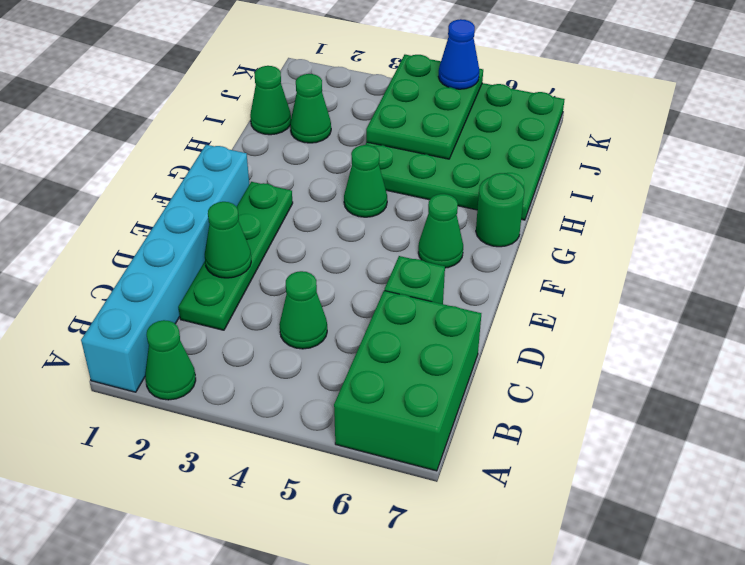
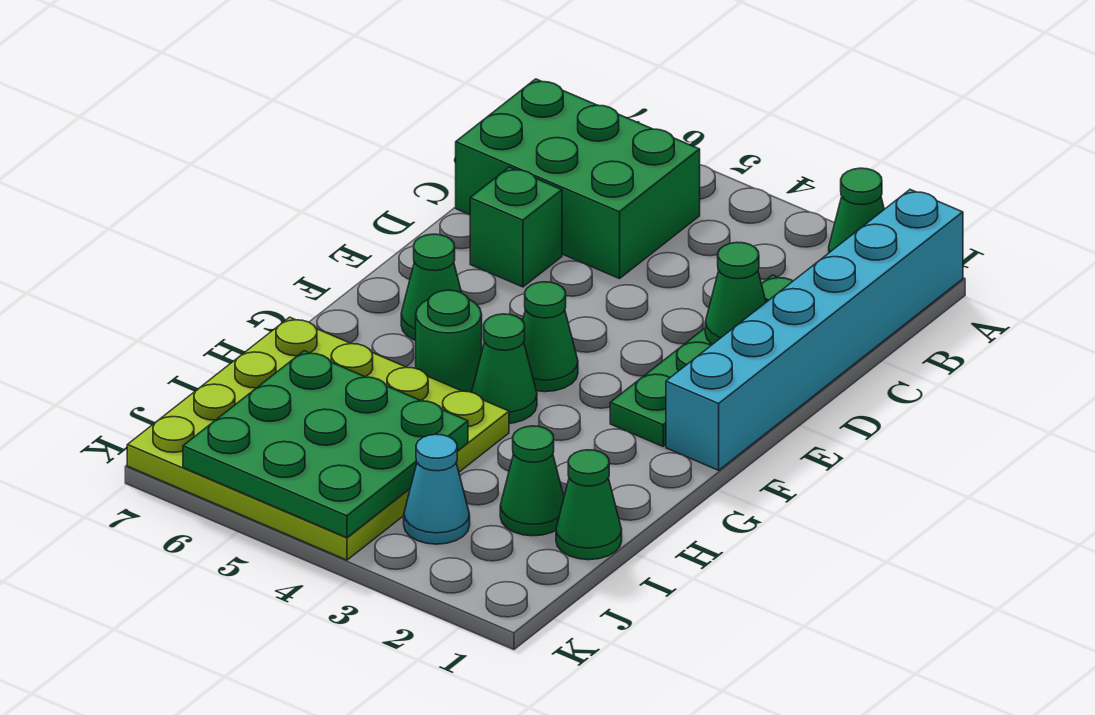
green brick A6:C7 level 1 -> green brick B5:C7 level 1
green cone C4 level 1 -> green cone F4 level 1
green round brick G7 level 1 -> green round brick G5 level 1
green plate H4:K7 level 1 -> lime plate H4:K7 level 1
green plate I4:K5 level 2 -> green plate I4:K6 level 2
none -> cyan cone J3 level 1
blue cone K5 level 3 -> none

